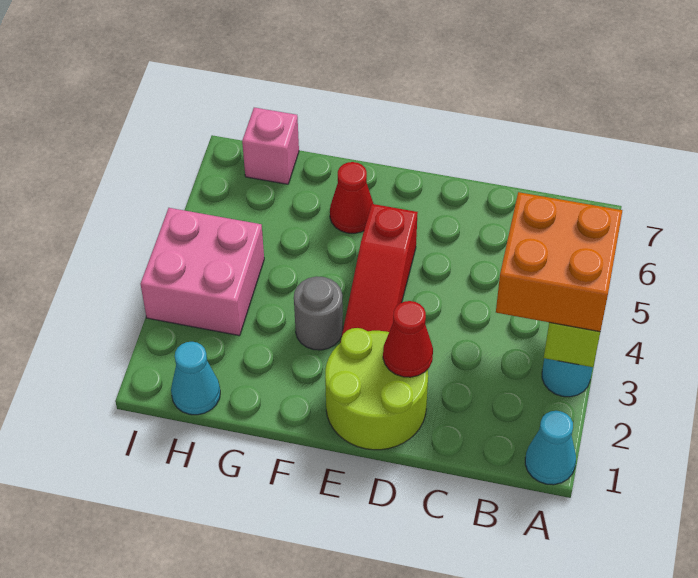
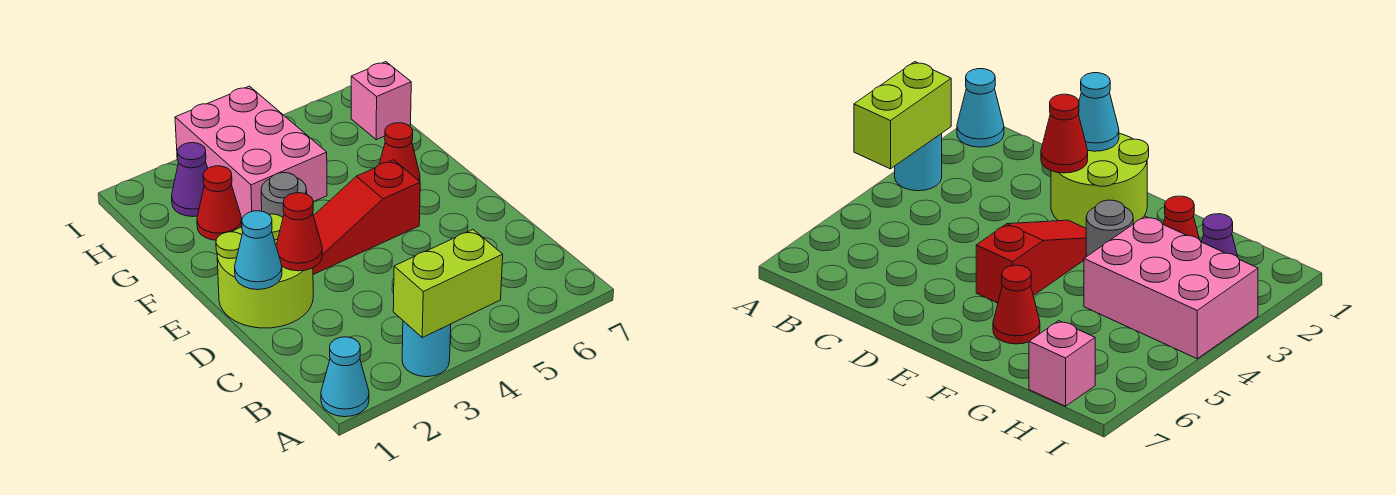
orange brick A3:B4 level 3 -> none
none -> red cone G2 level 1
cyan cone H1 level 1 -> cyan cone D1 level 2
none -> purple cone H2 level 1
pink brick H3:I4 level 1 -> pink brick G3:I4 level 1

